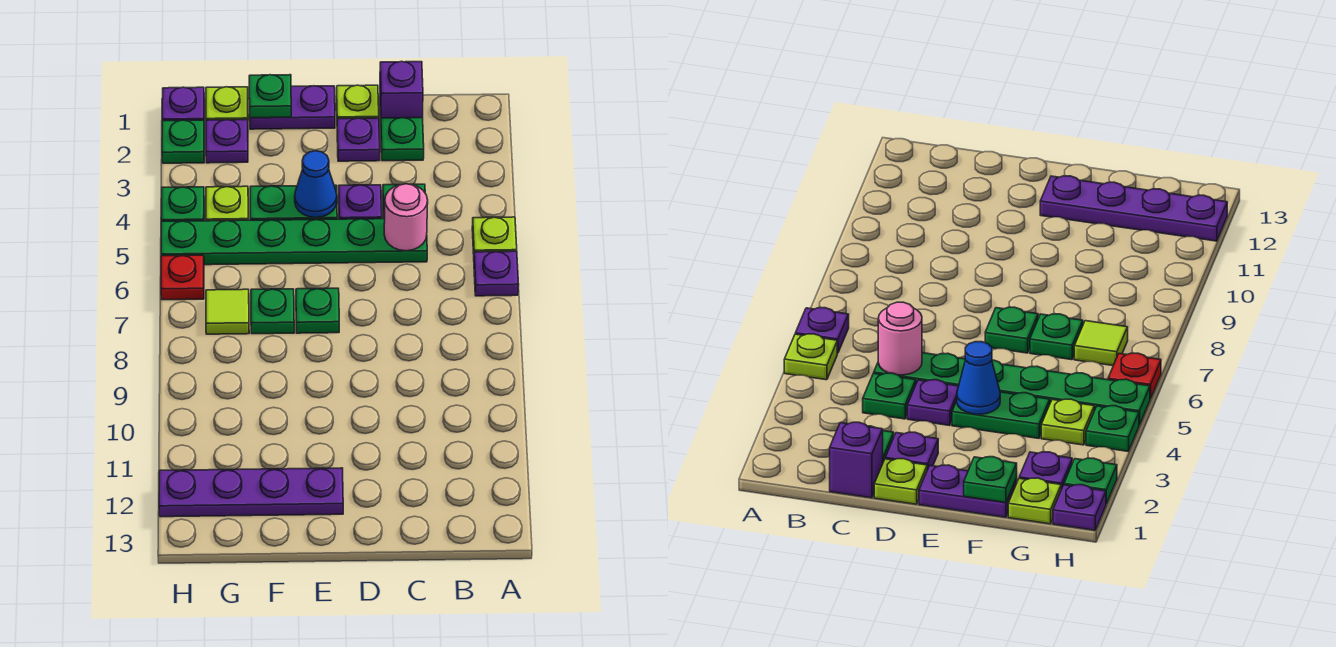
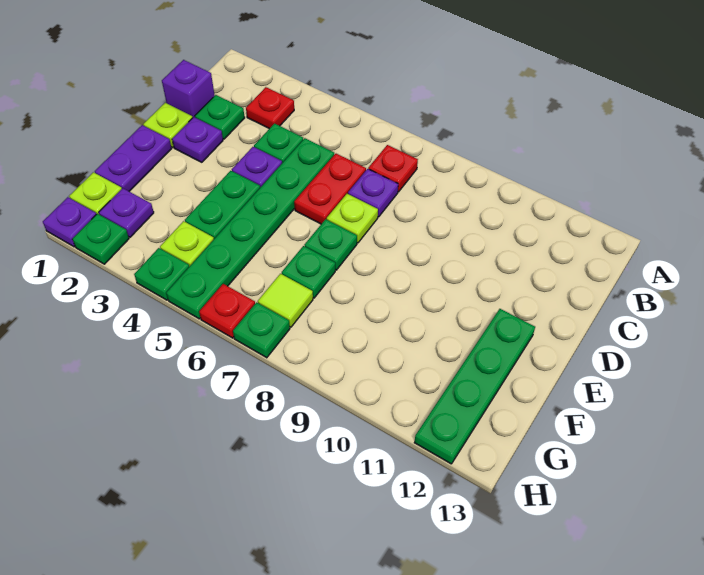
lime plate A5 level 1 -> lime plate D7 level 1
purple plate A6 level 1 -> purple plate C7 level 1
none -> red plate B3 level 1
none -> red plate B7 level 1
pink round brick C5 level 2 -> none
none -> red plate C6:D6 level 1
blue cone E4 level 2 -> none
purple plate E12:H12 level 1 -> green plate E12:H12 level 1
green plate F1 level 2 -> green plate H7 level 1

